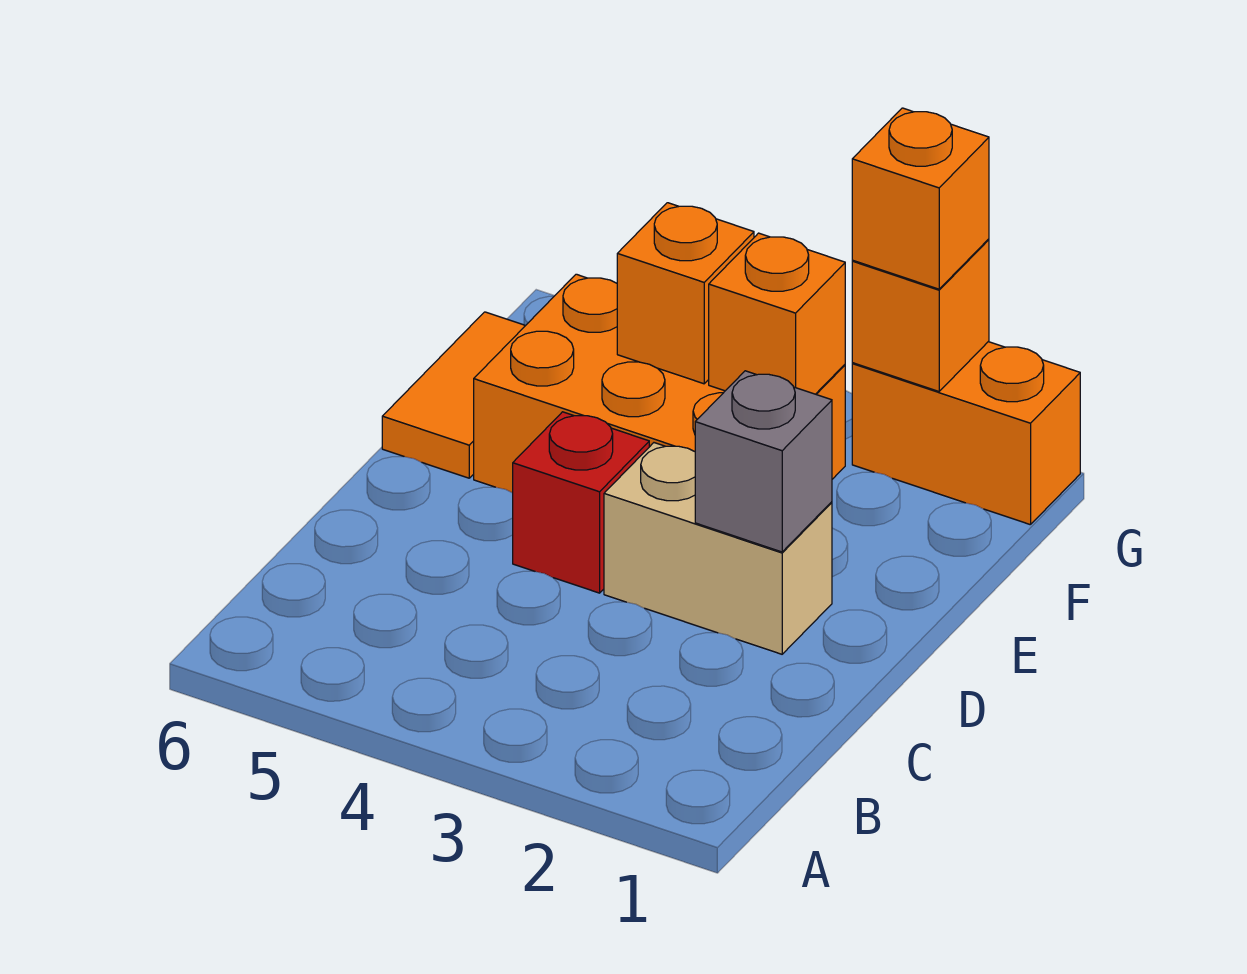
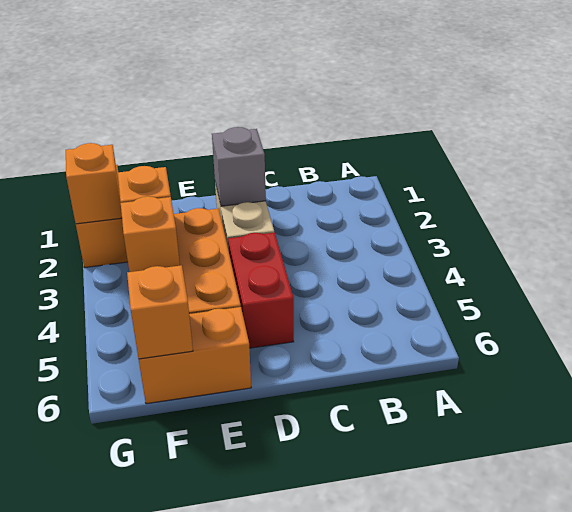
red brick D4 level 1 -> red brick D4:D5 level 1
orange tile E6:F6 level 1 -> orange brick E6:F6 level 1
orange brick G2 level 3 -> orange brick F6 level 2

